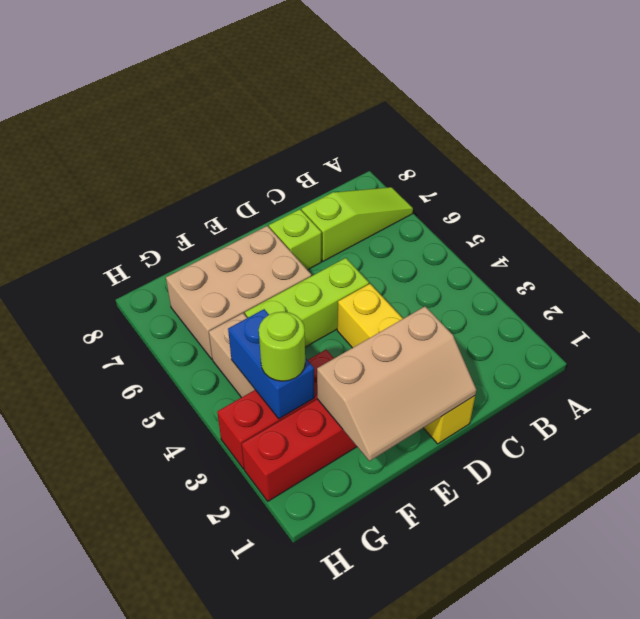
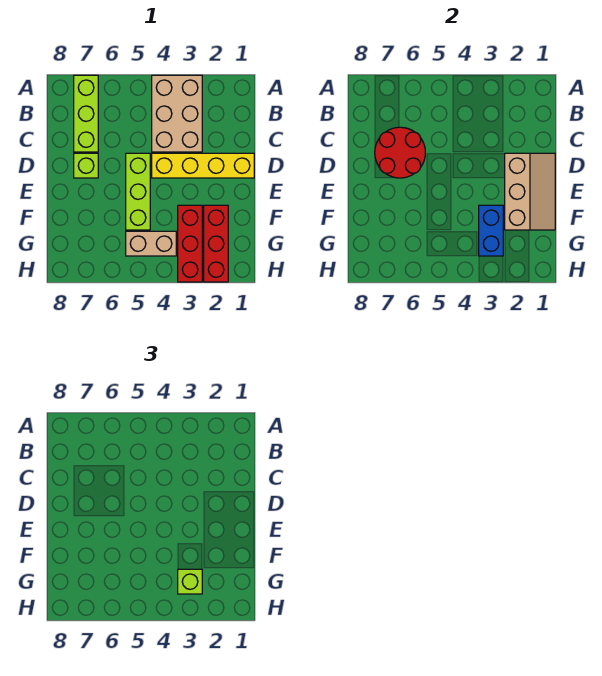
lime slope A7:C7 level 1 top C -> lime brick A7:C7 level 1
none -> red round brick C6:D7 level 2
tan brick E6:G7 level 1 -> tan brick A3:C4 level 1
blue brick G3:G4 level 2 -> blue brick F3:G3 level 2
lime round brick G3 level 3 -> lime brick G3 level 3

